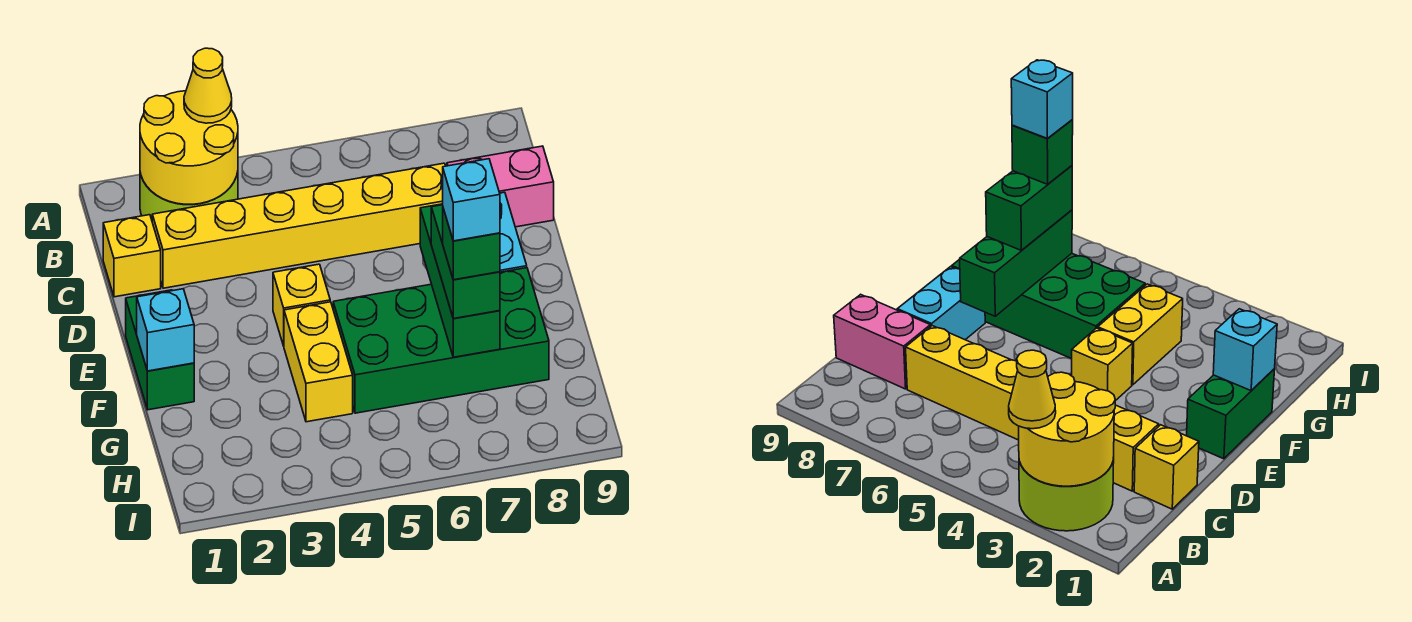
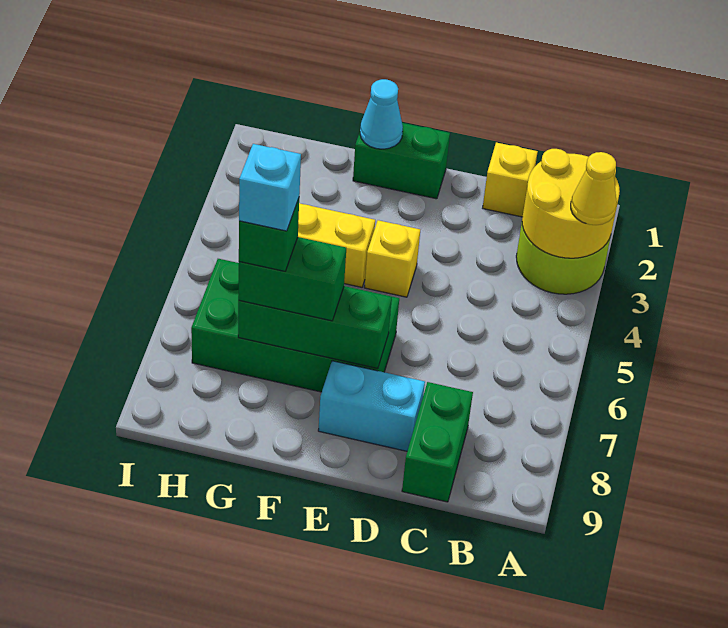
yellow brick C2:C7 level 1 -> none
pink brick C8:C9 level 1 -> green brick C8:C9 level 1
cyan brick F1 level 2 -> cyan cone F1 level 2
green brick F5:G8 level 1 -> green brick E6:H7 level 1

